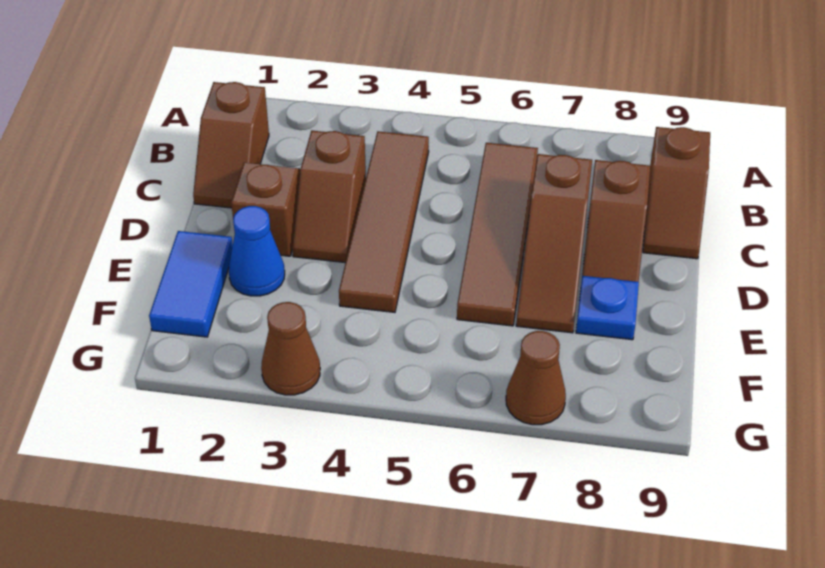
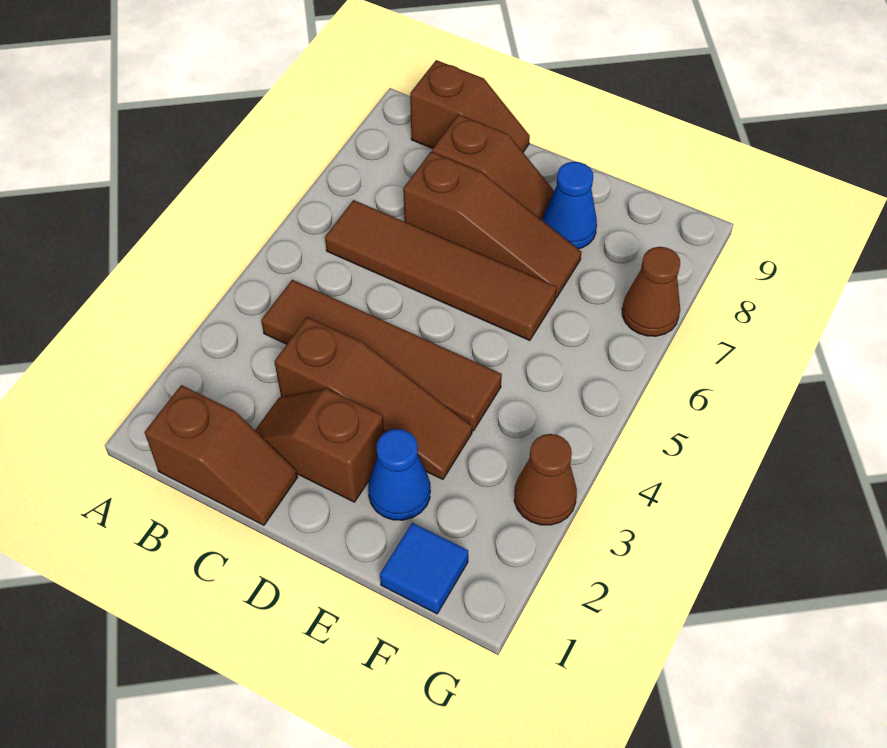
brown slope C3:D3 level 1 top C -> brown slope C3:E3 level 1 top C
blue tile E1:F1 level 1 -> blue tile F1 level 1
blue plate E8 level 1 -> blue cone E8 level 1

